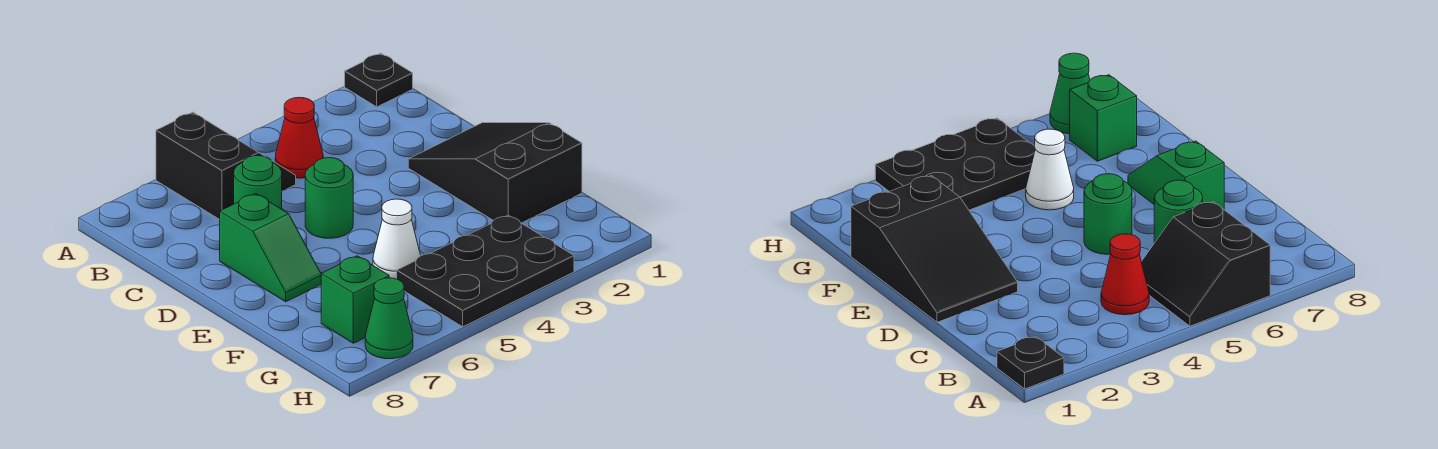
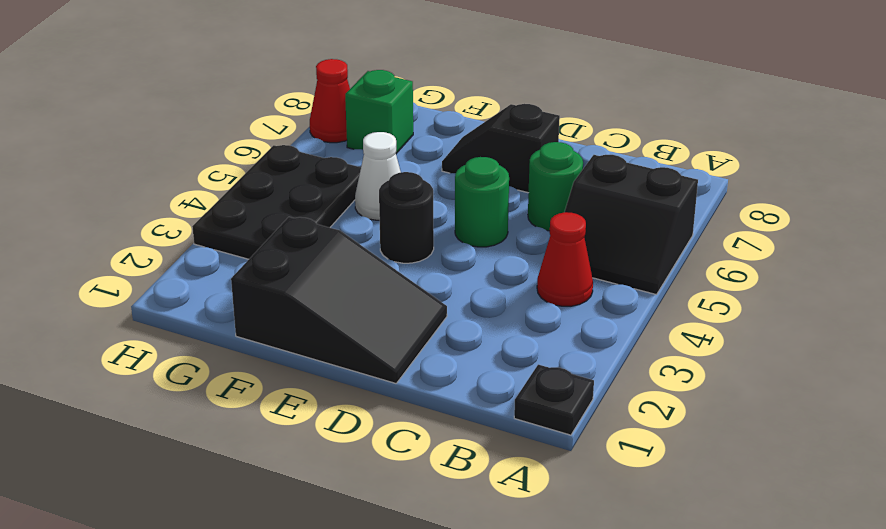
green slope D7:E7 level 1 top D -> black slope D7:E7 level 1 top D
none -> black round brick E4 level 1
green cone H7 level 1 -> red cone H7 level 1

